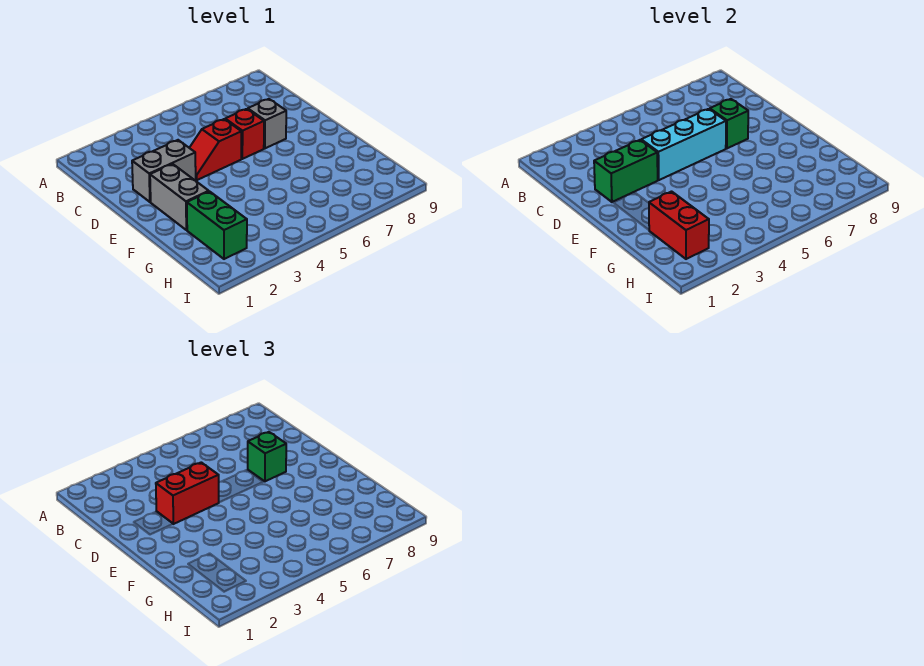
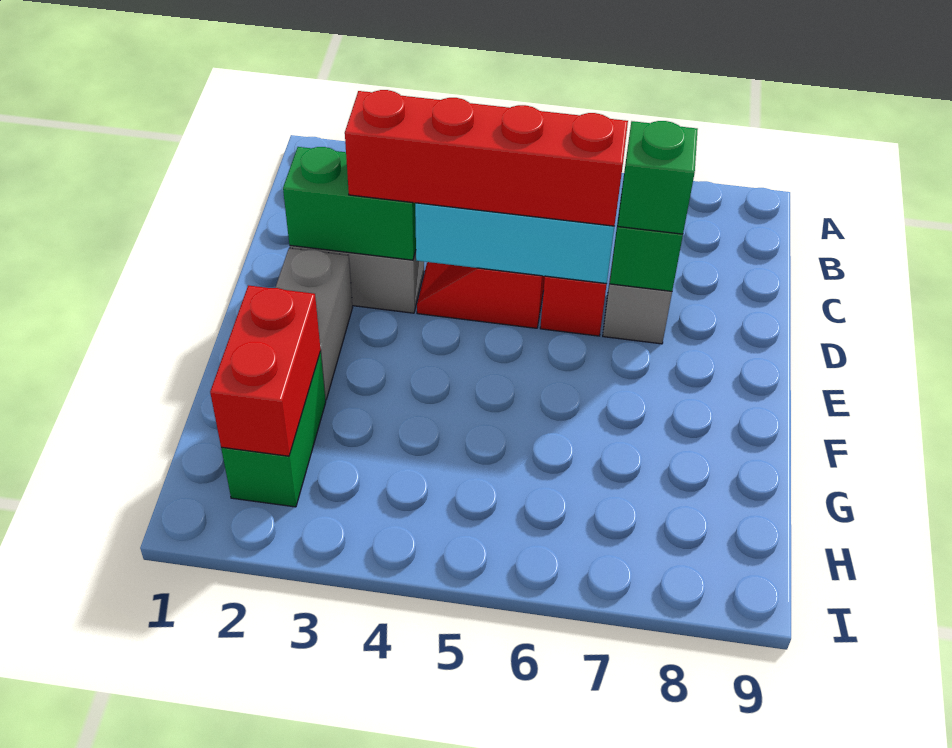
red brick D3:D4 level 3 -> red brick D3:D6 level 3

